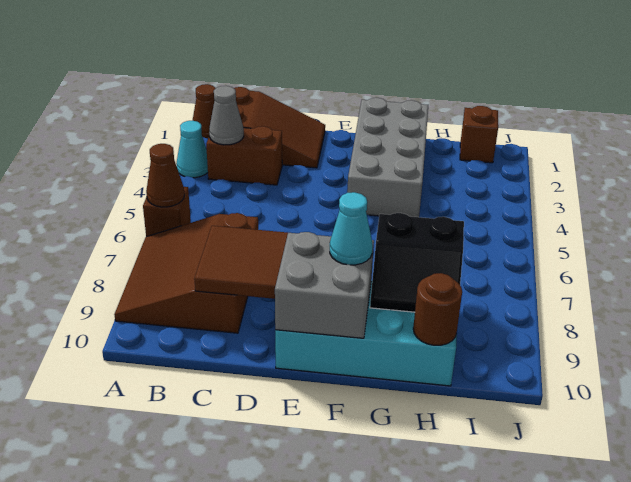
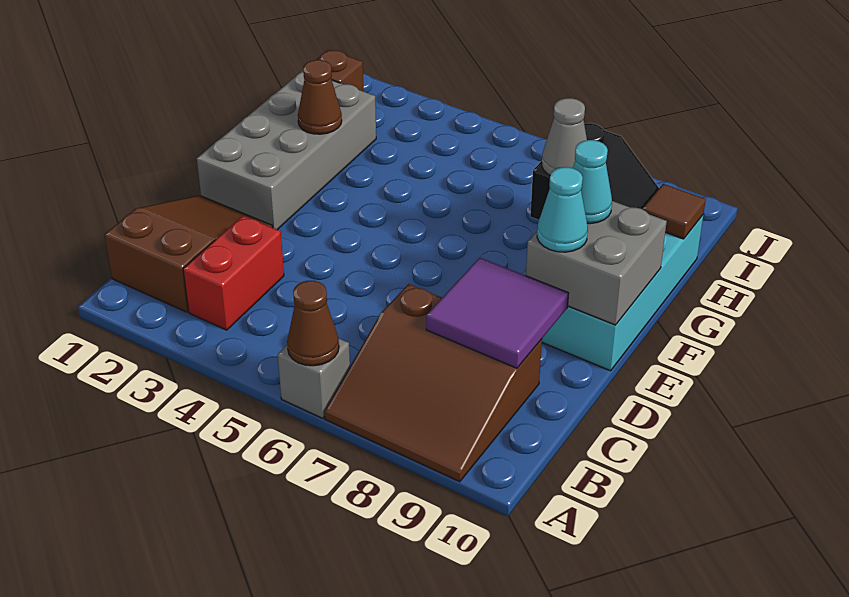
brown cone A1 level 1 -> brown cone G2 level 2
cyan cone A3 level 1 -> cyan cone E9 level 3
brown brick A6 level 1 -> grey brick A6 level 1
brown brick B3:C3 level 1 -> red brick B3:C3 level 1
grey cone B3 level 2 -> grey cone G8 level 3
brown tile C8:D9 level 2 -> purple tile C8:D9 level 2
grey brick F1:G4 level 1 -> grey brick E1:H2 level 1
brown round brick H10 level 2 -> brown tile H10 level 2

